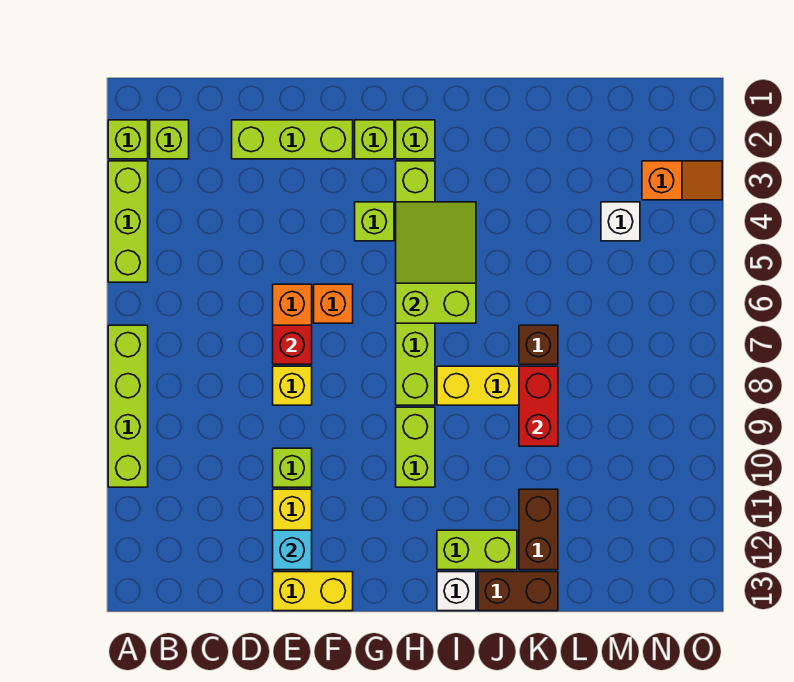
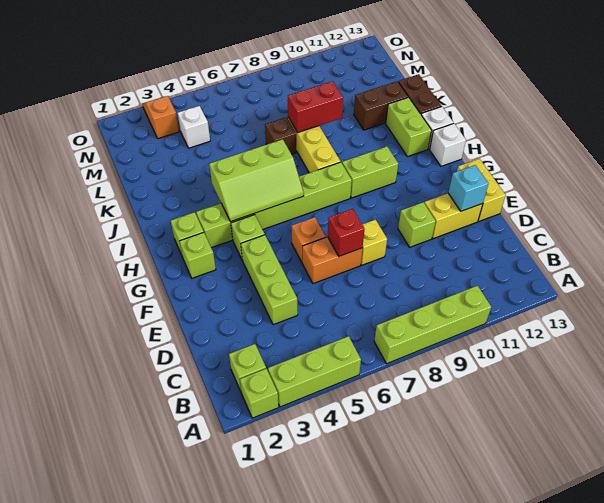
lime brick D2:F2 level 1 -> lime brick D4:F4 level 1
lime slope H4:I6 level 2 top 6 -> lime slope H4:I6 level 2 top I
none -> white brick H13 level 1

